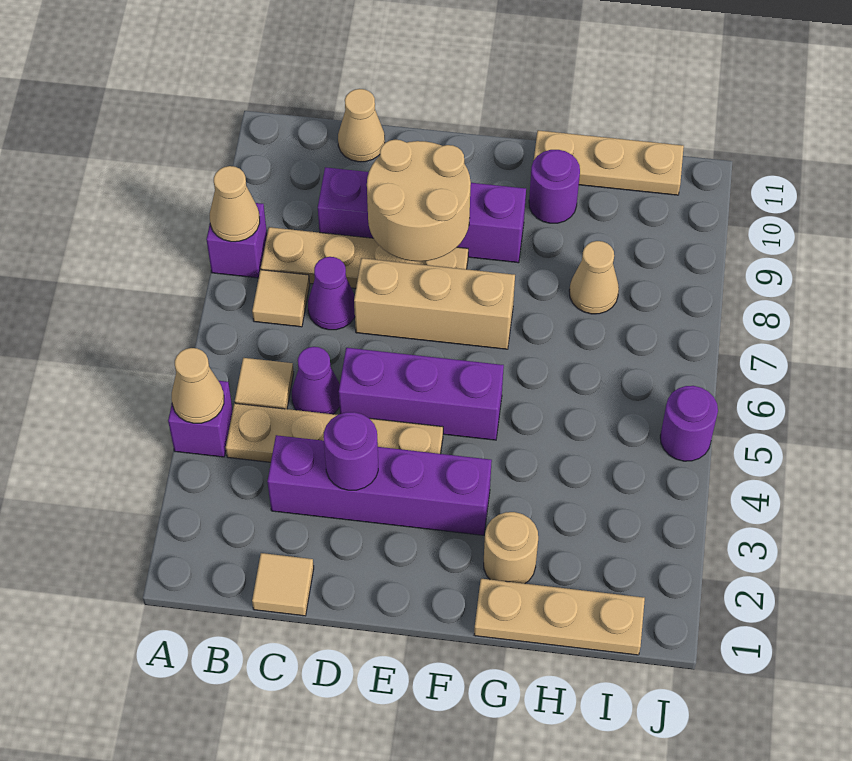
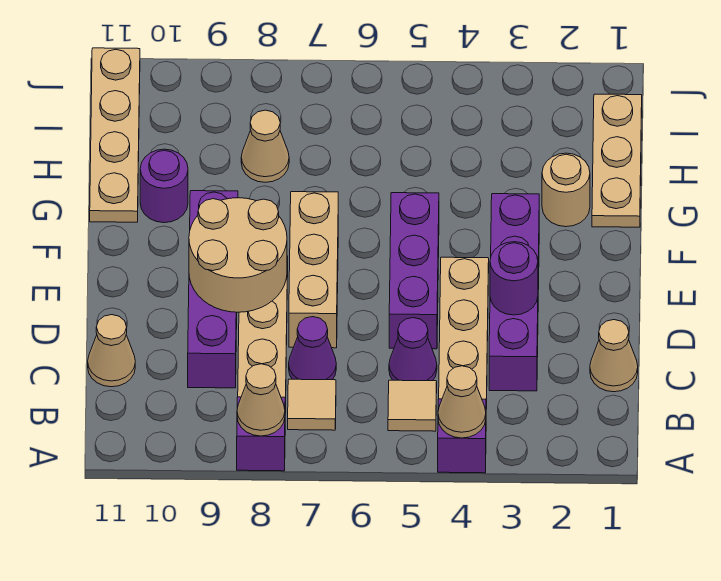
tan tile C1 level 1 -> tan cone C1 level 1
tan plate G11:I11 level 1 -> tan plate G11:J11 level 1
purple round brick J5 level 1 -> none

